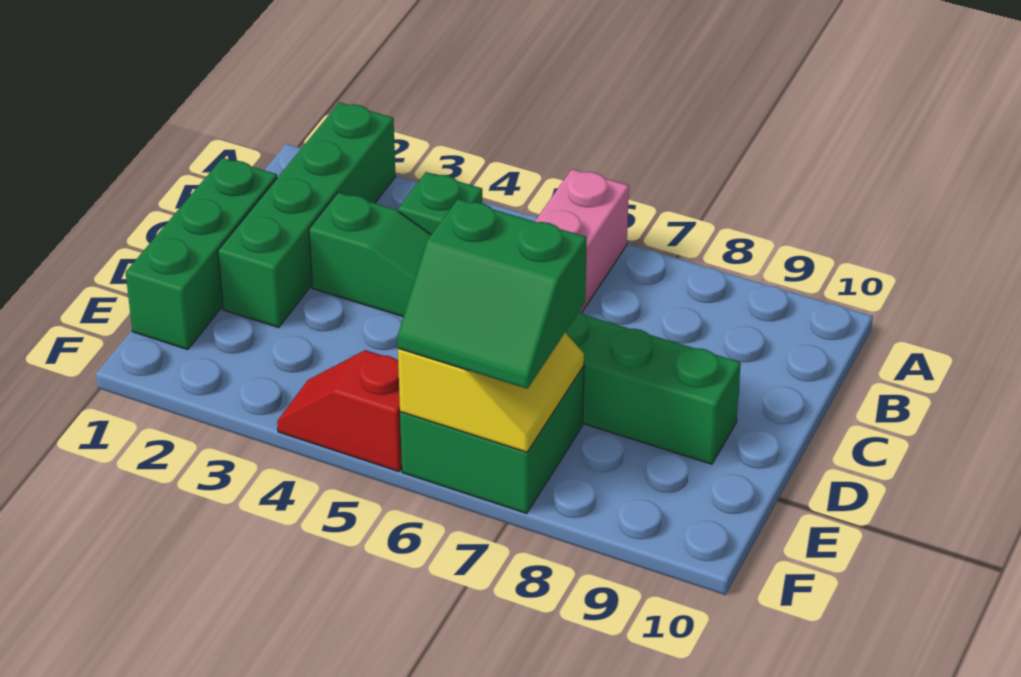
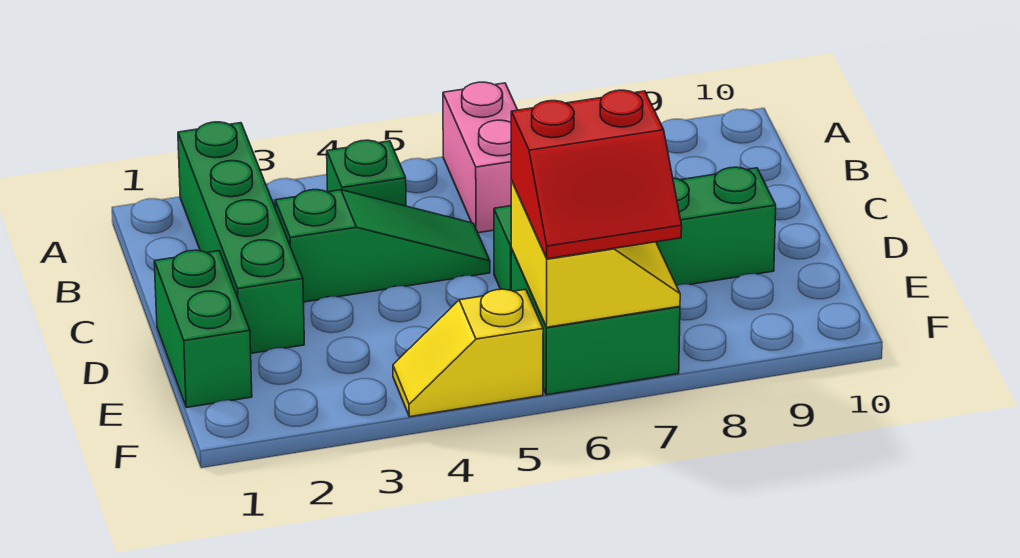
green brick C1:E1 level 1 -> green brick D1:E1 level 1
green slope E6:F7 level 3 top E -> red slope E6:F7 level 3 top E
red slope F4:F5 level 1 top 5 -> yellow slope F4:F5 level 1 top 5

